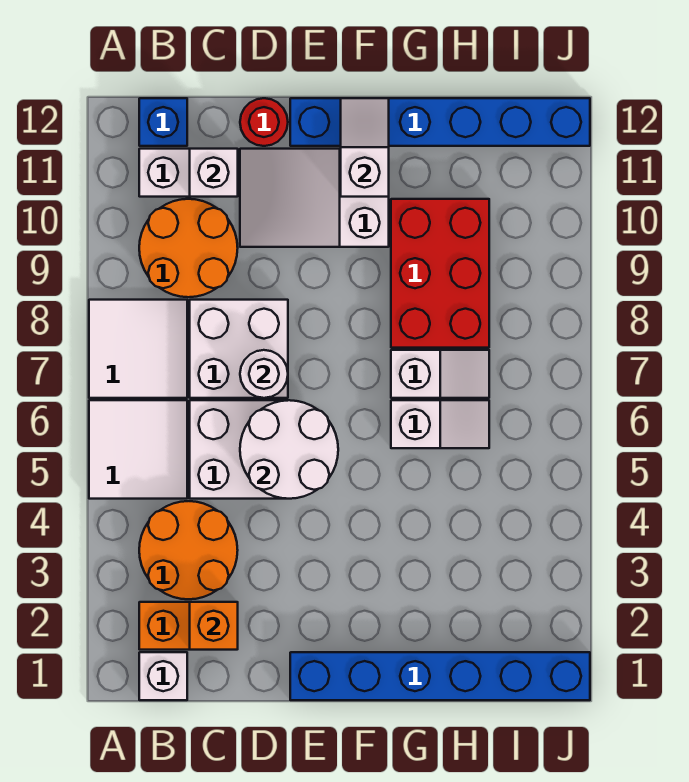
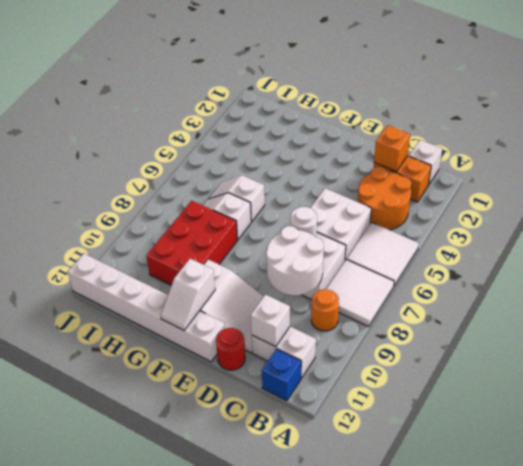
orange round brick B9:C10 level 1 -> orange round brick B9 level 1
white round brick D5:E6 level 2 -> white round brick C8:D9 level 2
blue brick E1:J1 level 1 -> none
blue brick E12:J12 level 1 -> white brick E12:J12 level 1

